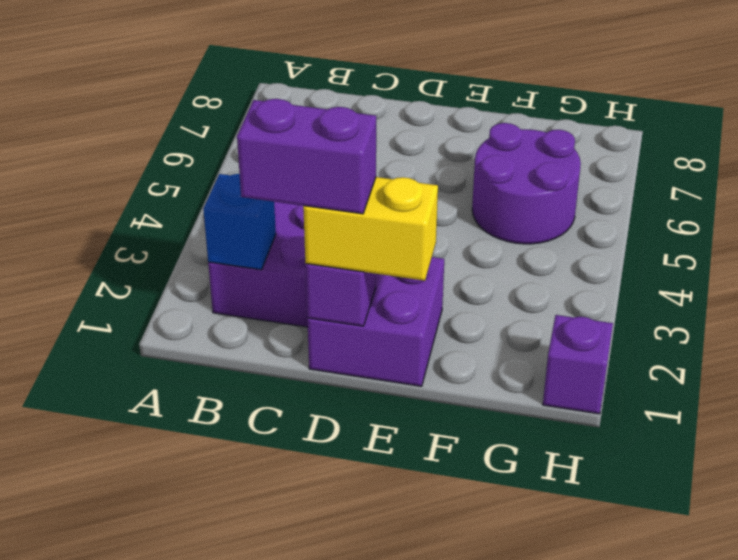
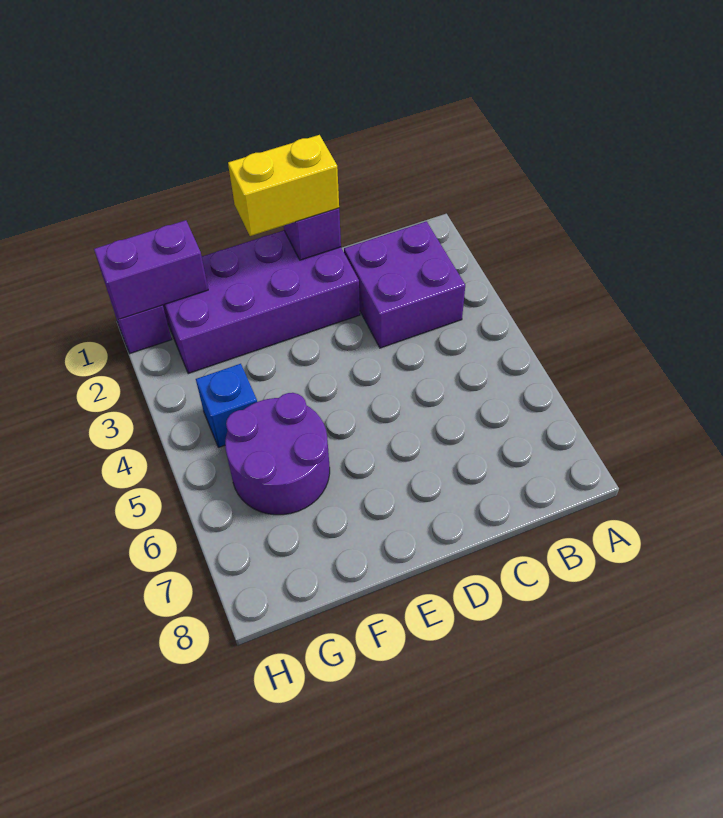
blue brick B2 level 2 -> blue brick G4 level 1
purple brick C1:D1 level 4 -> purple brick G1:H1 level 2
purple brick D1:E2 level 1 -> purple brick D1:G2 level 1

